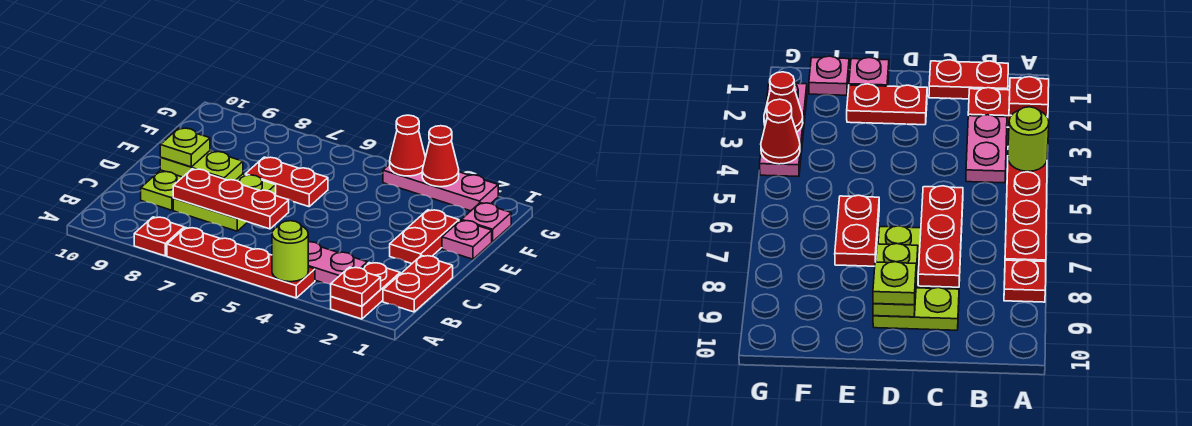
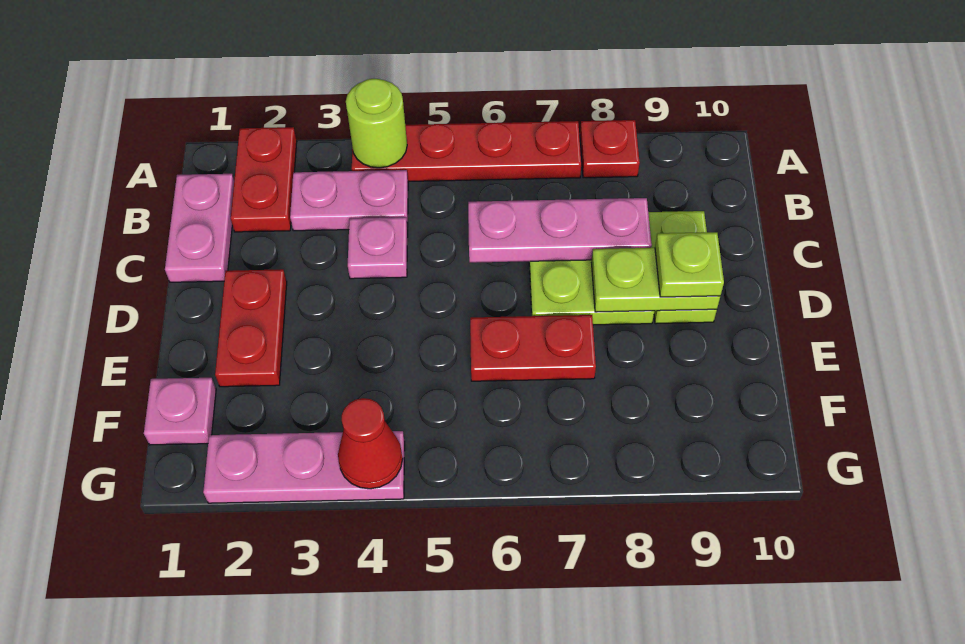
red plate A2 level 2 -> none
red plate B1:C1 level 1 -> pink plate B1:C1 level 1
red plate C6:C8 level 2 -> pink plate C6:C8 level 2
pink plate E1 level 1 -> pink plate C4 level 1
red cone G3 level 2 -> none

